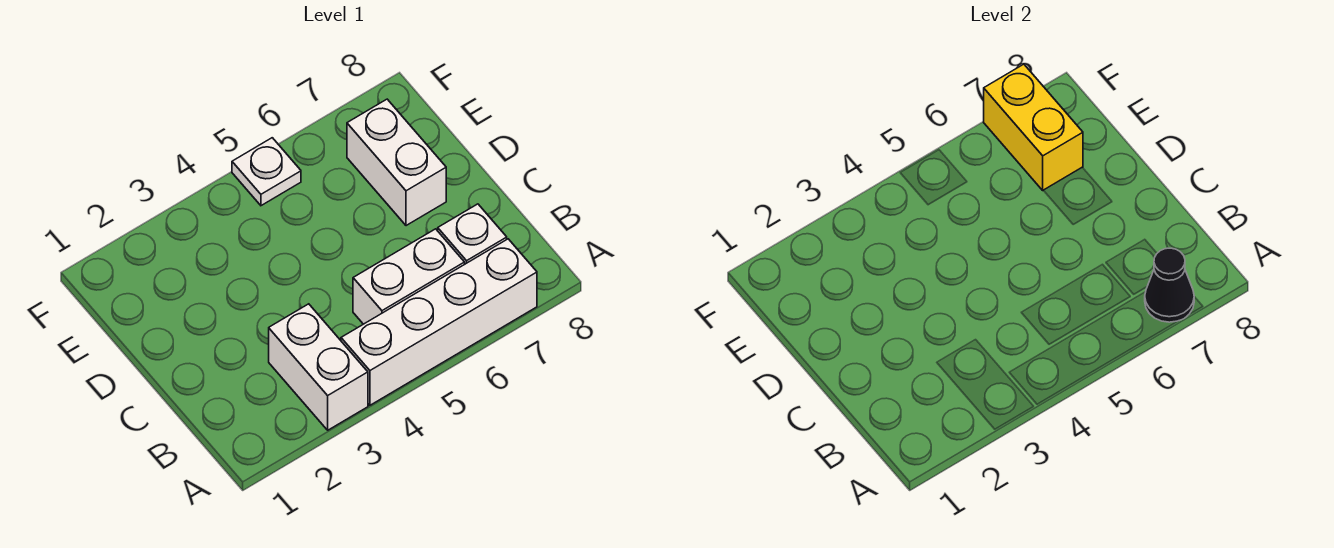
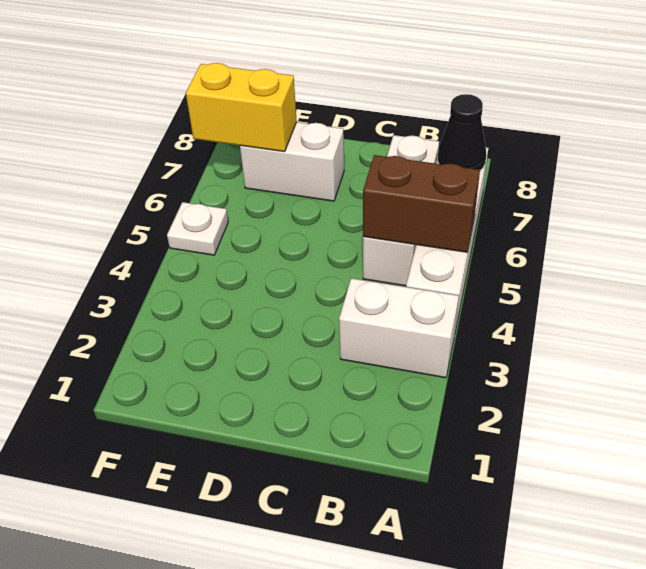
none -> brown brick A5:B5 level 2

